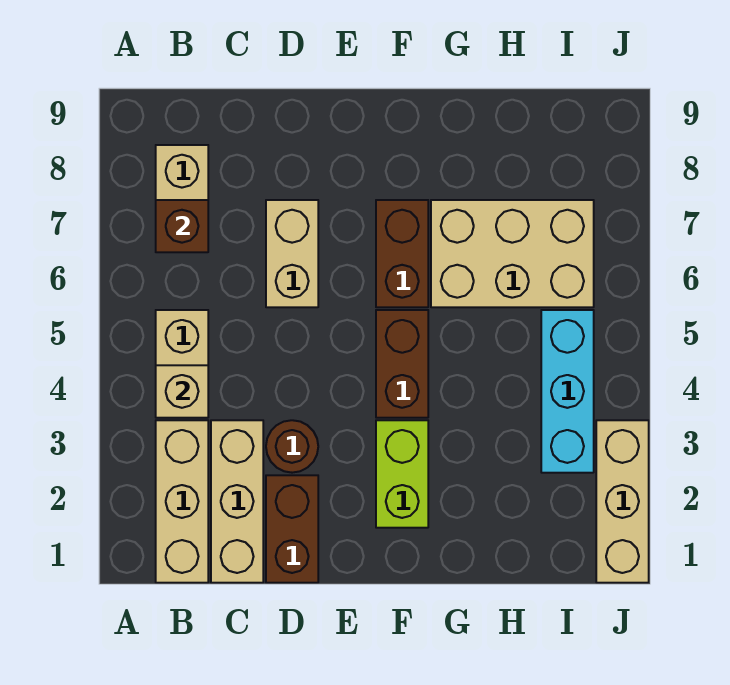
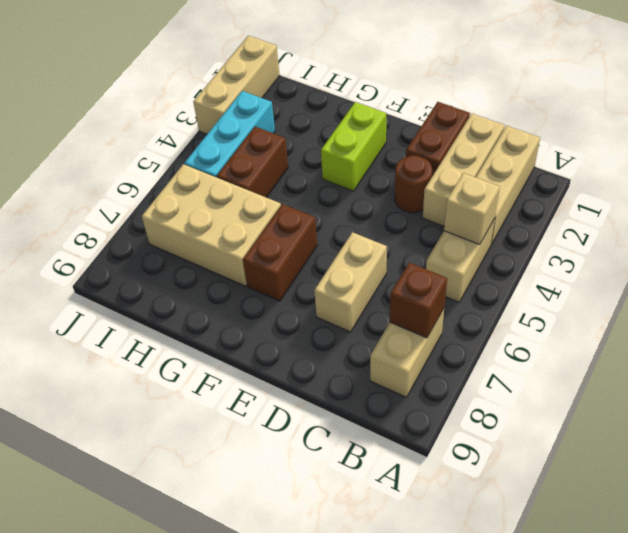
brown brick F4:F5 level 1 -> brown brick H4:H5 level 1

